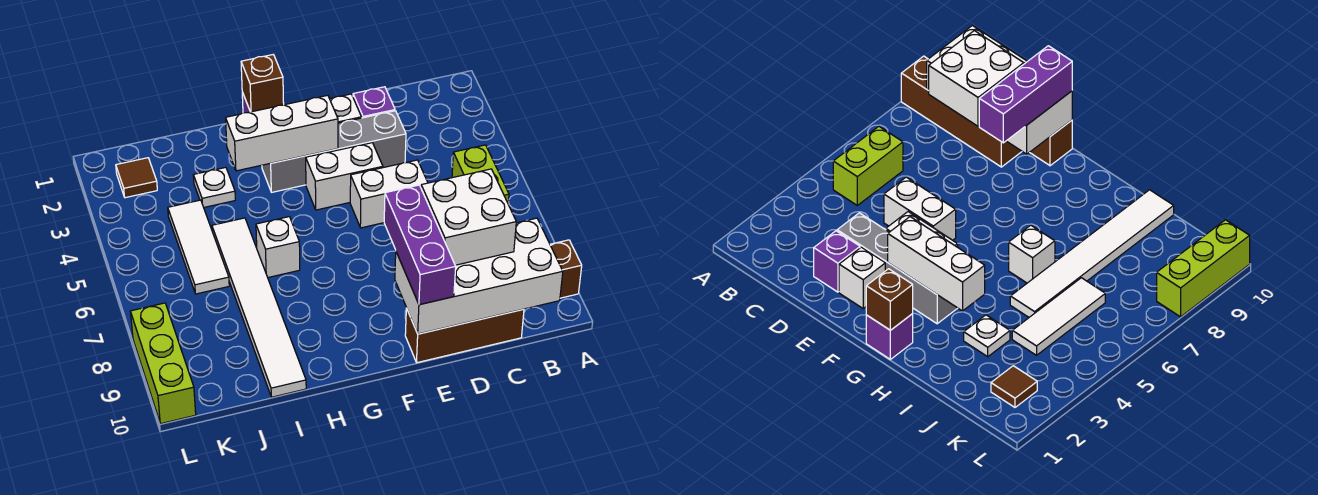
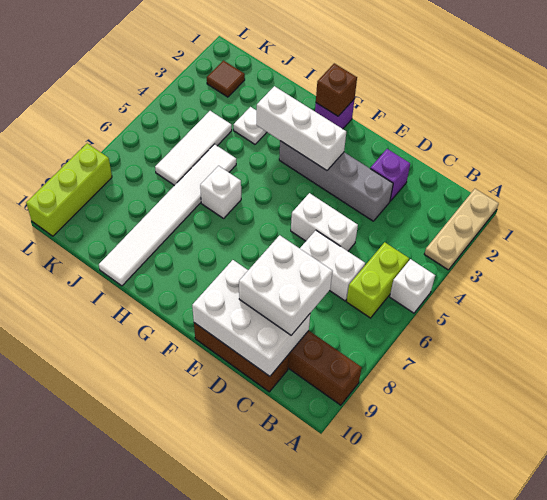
none -> tan plate A1:A3 level 1
white brick B9:E10 level 2 -> white brick C9:E10 level 2
white brick E2 level 1 -> white brick A5 level 1
white brick E4:F4 level 1 -> white brick C6:D6 level 1
purple brick E8:E10 level 3 -> none

